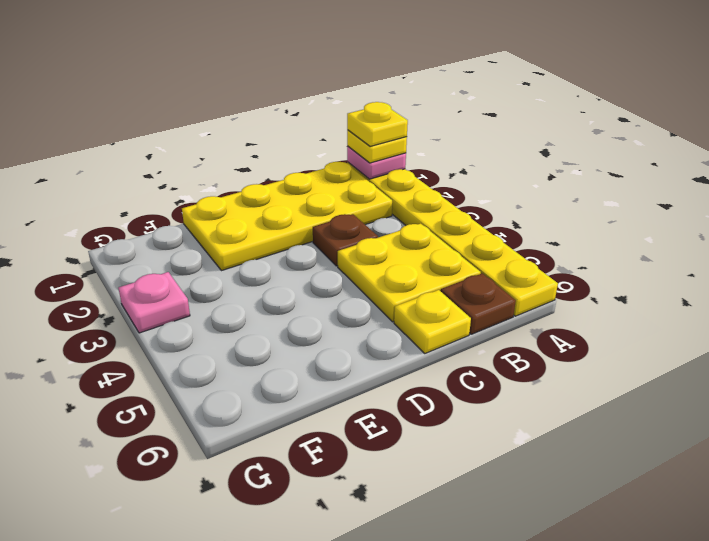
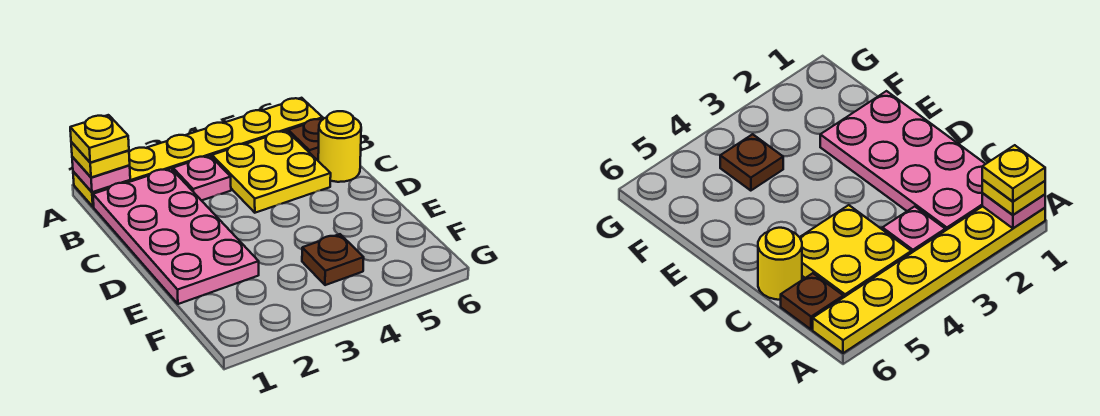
yellow plate B1:E2 level 1 -> pink plate B1:E2 level 1
brown plate C3 level 1 -> brown plate F4 level 1
yellow plate C6 level 1 -> yellow round brick C6 level 1
pink plate G3 level 1 -> pink plate B3 level 1

